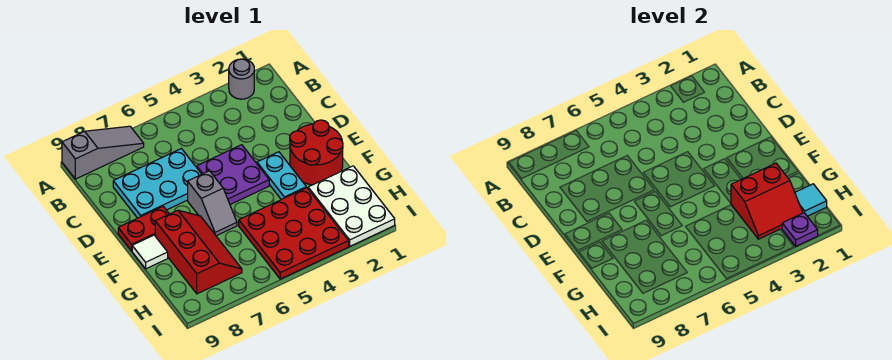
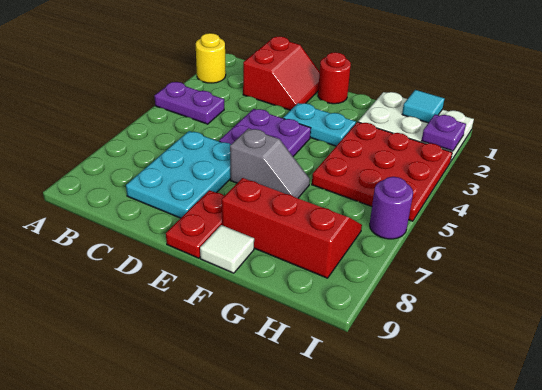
grey round brick A2 level 1 -> yellow round brick A2 level 1
none -> purple plate A4:B4 level 1
grey slope A7:A9 level 1 top 9 -> none
red round brick E1:F2 level 1 -> red round brick E1 level 1
red slope G2:H3 level 2 top G -> red slope C1:D2 level 1 top C
none -> purple round brick I6 level 1

